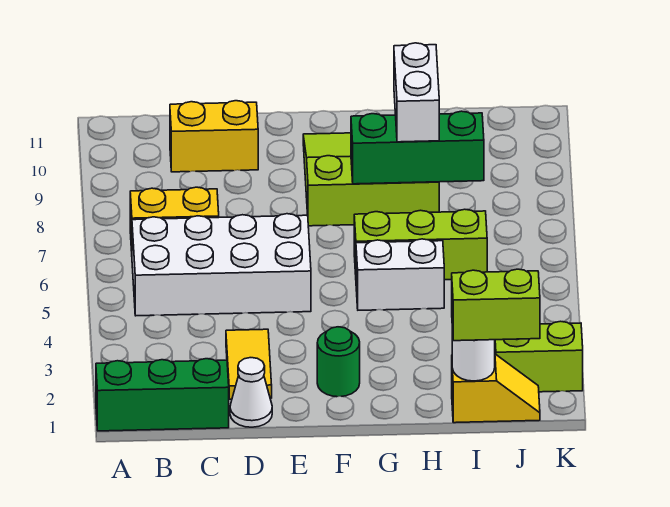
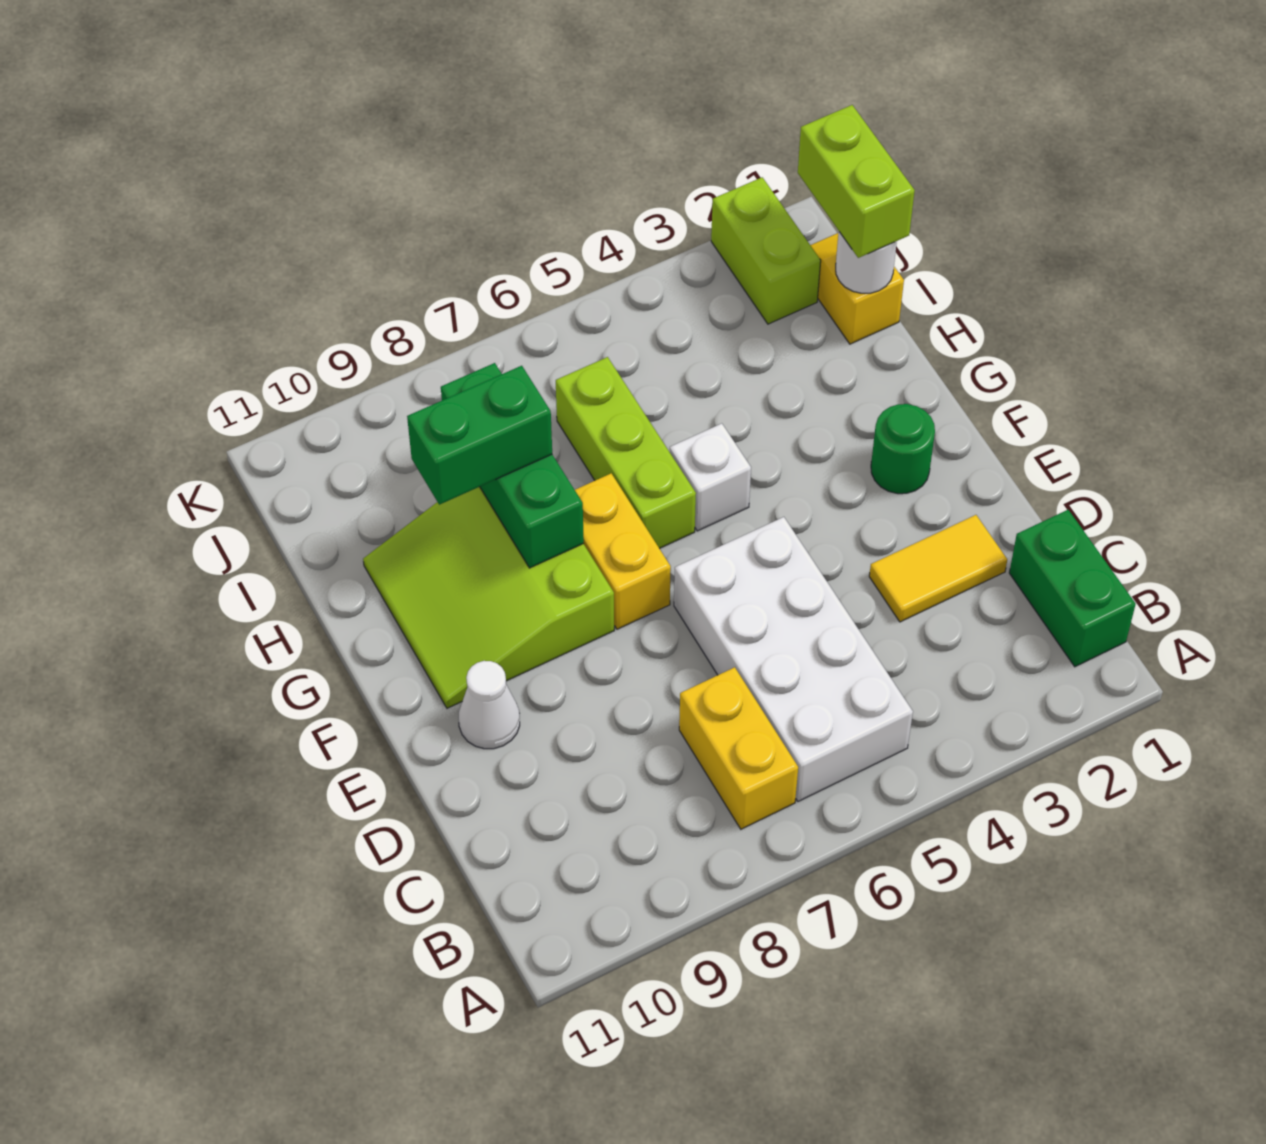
green brick A1:C1 level 1 -> green brick B1:C1 level 1
yellow brick C10:D10 level 1 -> yellow brick F7:G7 level 1
white cone D1 level 1 -> white cone E10 level 1
white brick G5:H5 level 1 -> white brick G5 level 1
white brick H8:H9 level 3 -> green brick H8:H9 level 3

